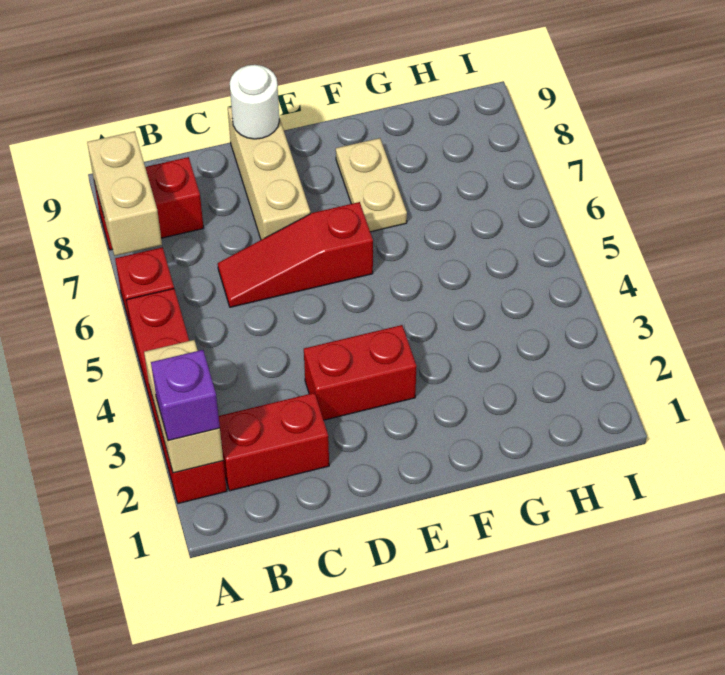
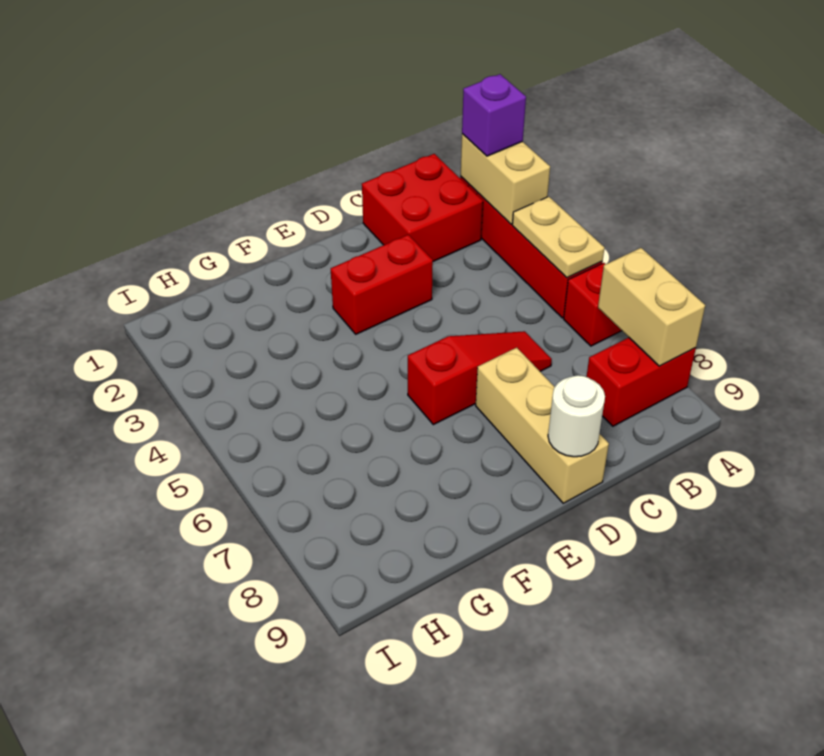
red brick B2:C2 level 1 -> red brick B1:C2 level 1
tan plate F7:F8 level 1 -> tan plate A4:A5 level 2

